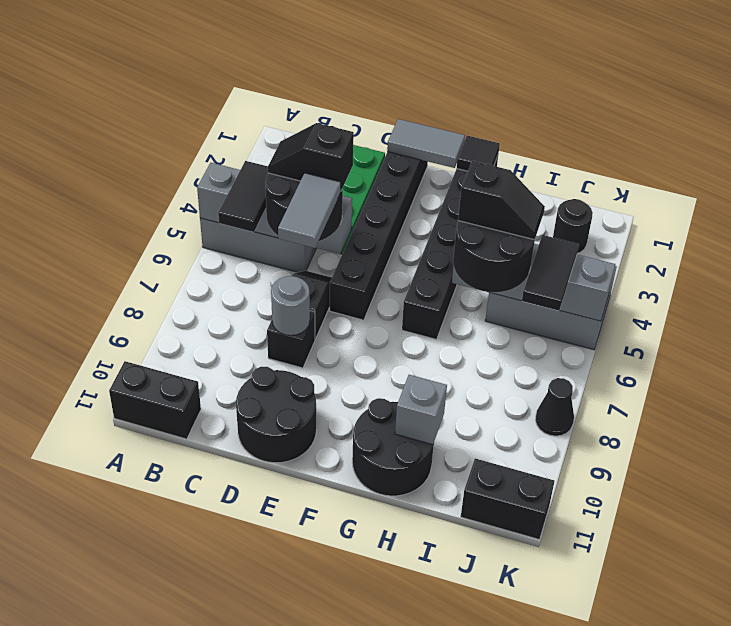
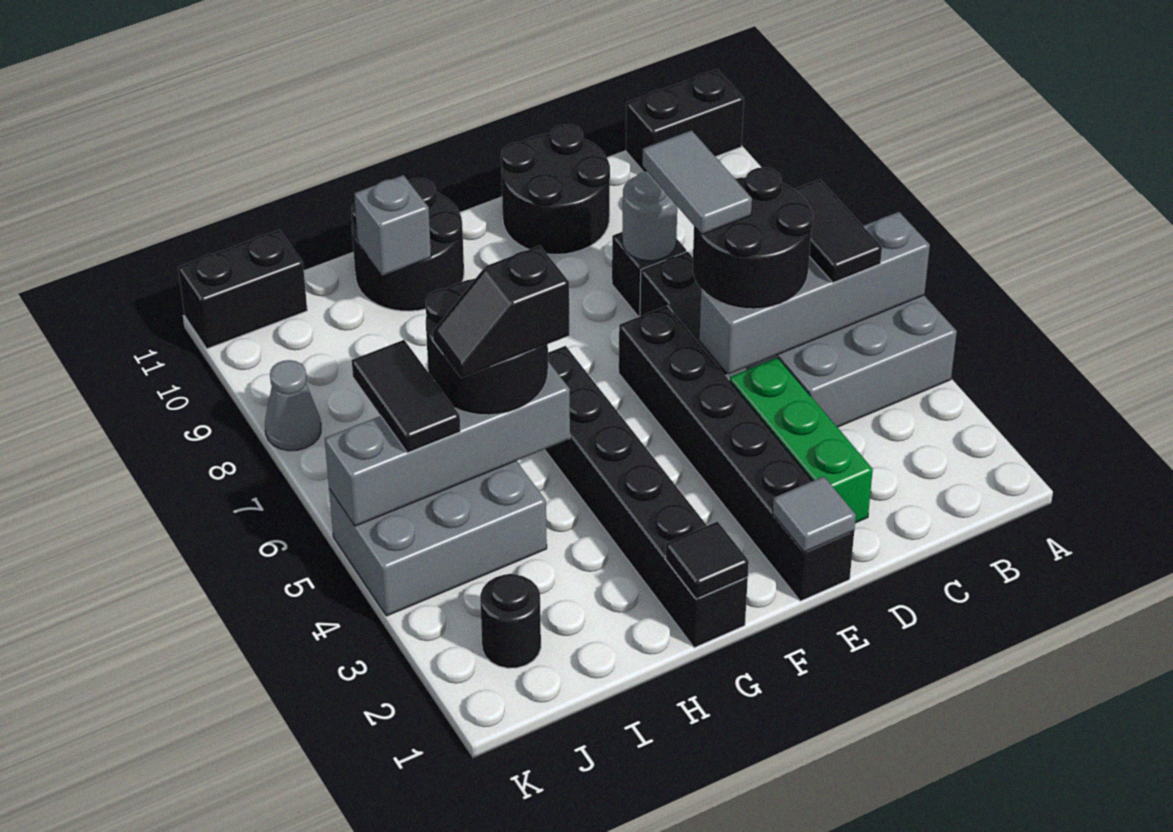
black slope C5:D5 level 4 top D -> none
grey tile E1:F1 level 2 -> grey tile E1 level 2
black cone K8 level 1 -> grey cone K8 level 1

